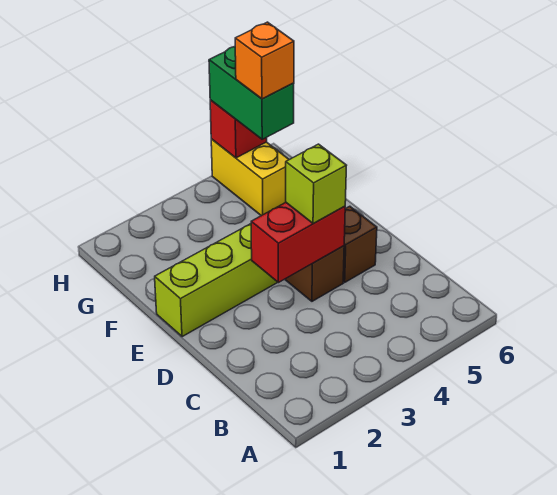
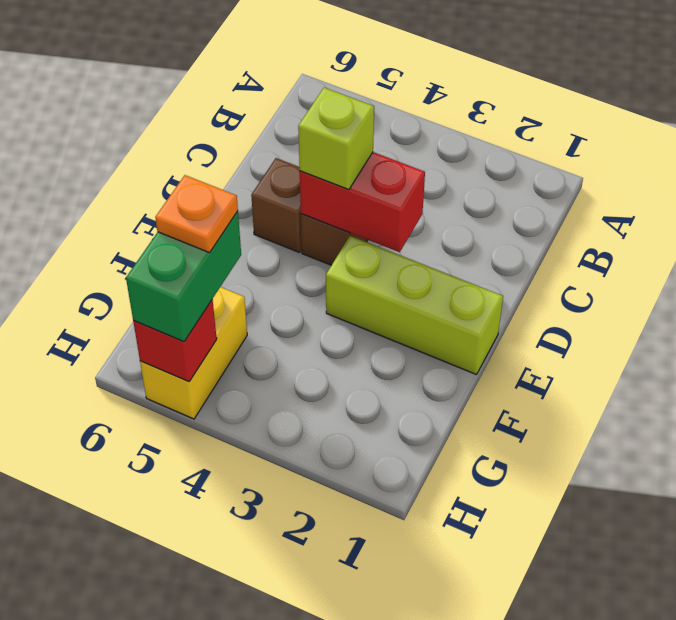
orange brick G5 level 4 -> orange plate G5 level 4

